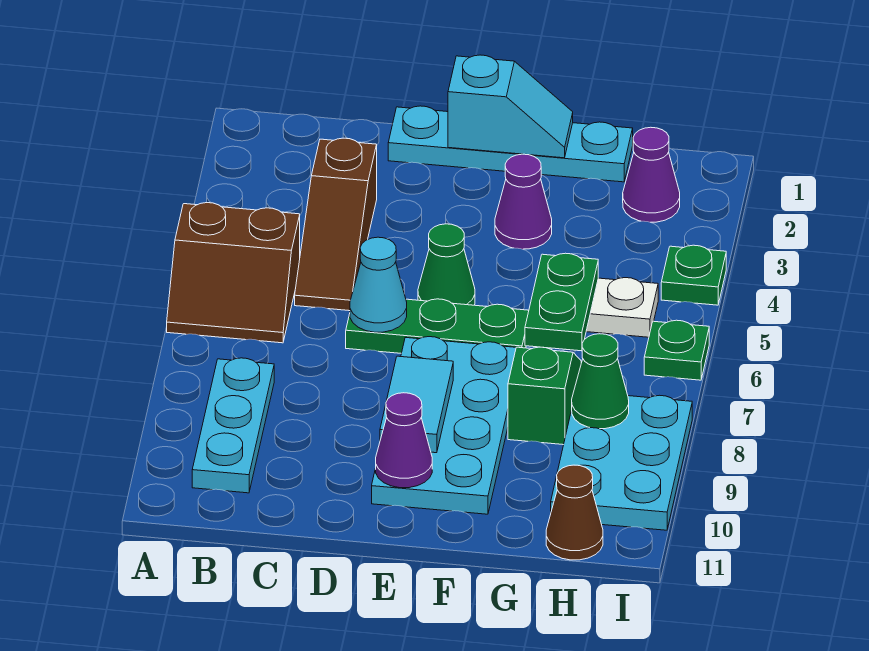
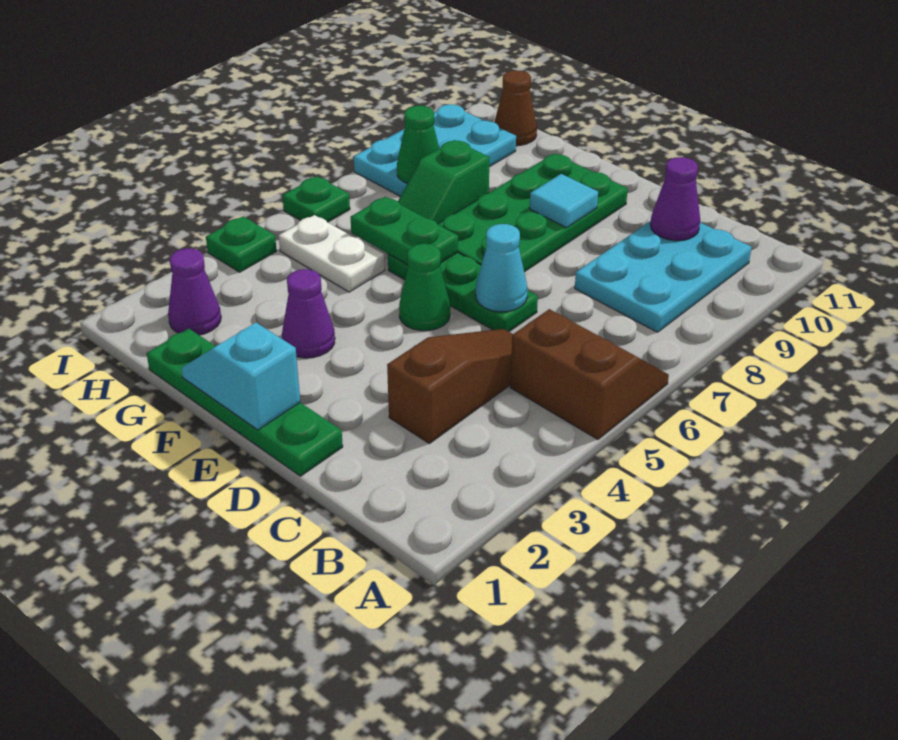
cyan plate B8:B10 level 1 -> cyan plate B8:C10 level 1
cyan plate D1:G1 level 1 -> green plate D1:G1 level 1
cyan plate E7:F10 level 1 -> green plate E7:F10 level 1
cyan tile E8:E9 level 2 -> cyan tile E9 level 2
purple cone E10 level 2 -> purple cone C10 level 2
green plate G5:G6 level 2 -> green plate F6:G6 level 2

